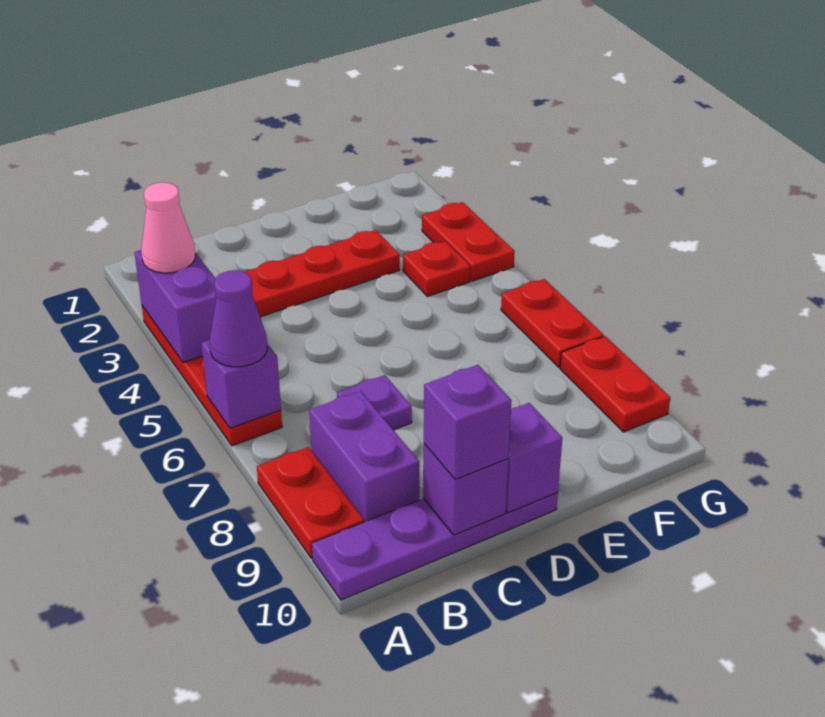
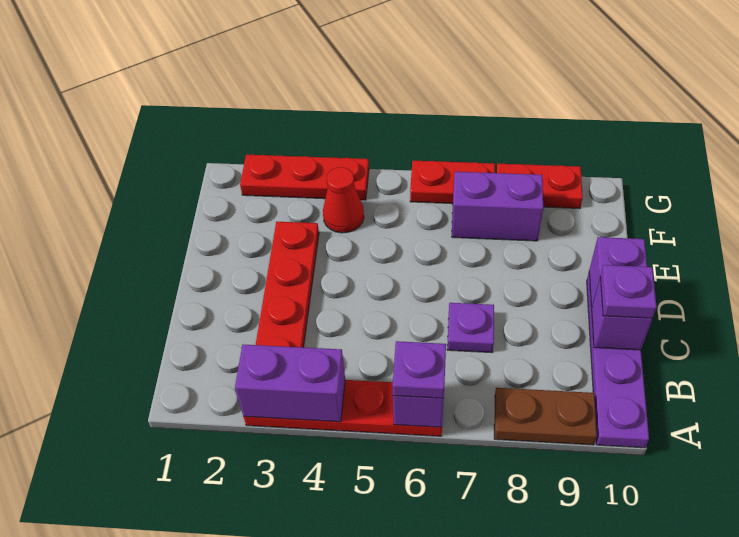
pink cone A3 level 3 -> none
purple cone A6 level 3 -> purple plate A6 level 3
red plate A8:A9 level 1 -> brown plate A8:A9 level 1
purple brick B8:B9 level 1 -> purple brick F7:F8 level 1
purple brick C10 level 3 -> purple plate C10 level 3
red plate F4 level 1 -> red cone F4 level 1
red plate G3:G4 level 1 -> red plate G2:G4 level 1

